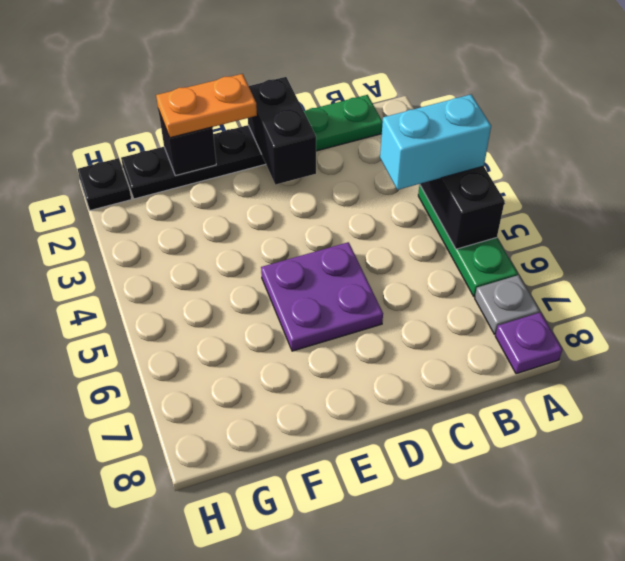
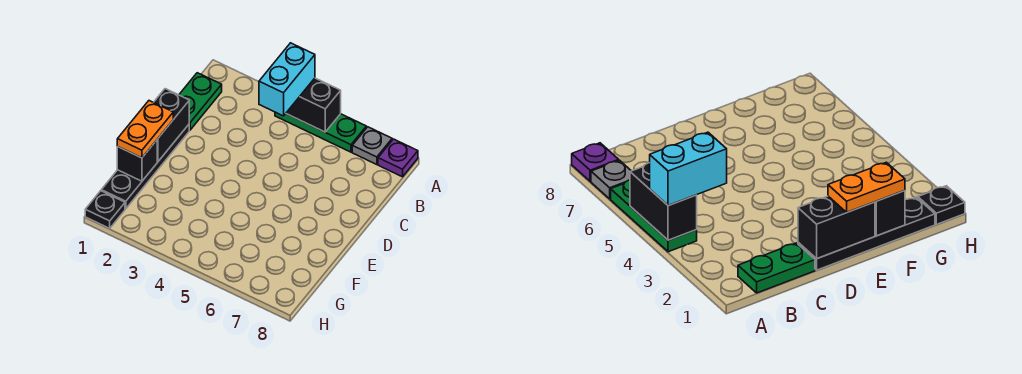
black brick D1:D2 level 2 -> black brick D1:E1 level 2
purple plate D5:E6 level 1 -> none

